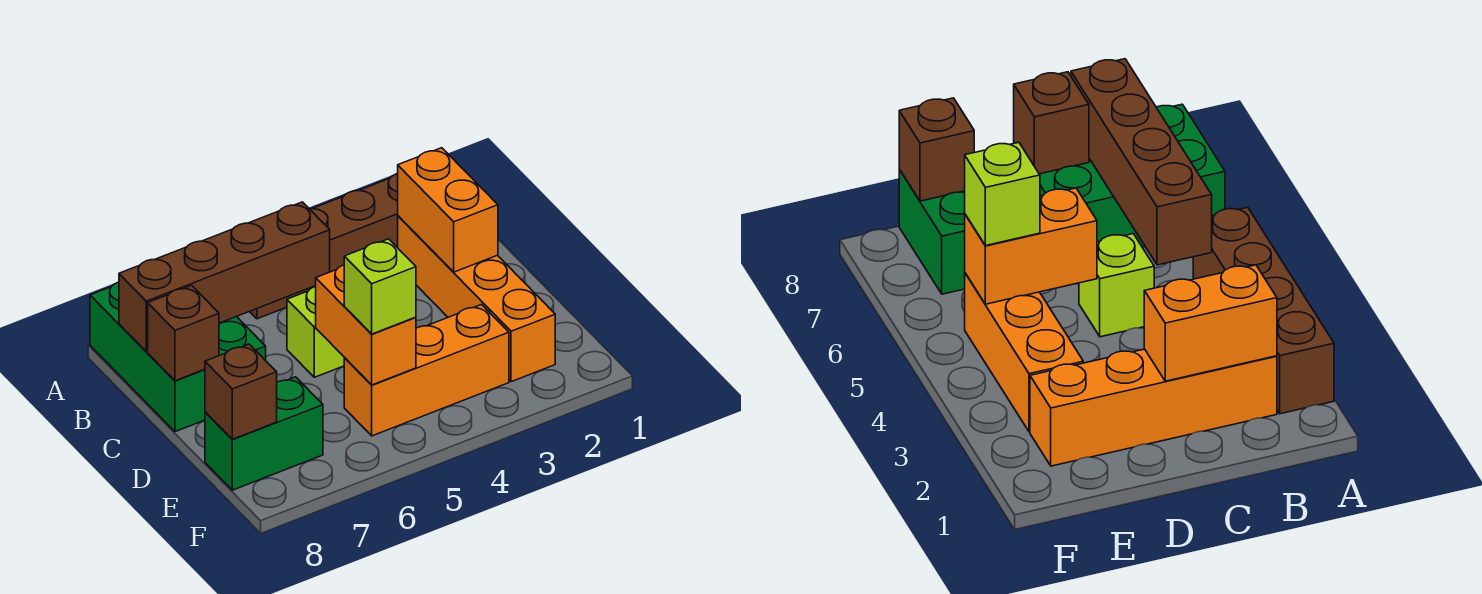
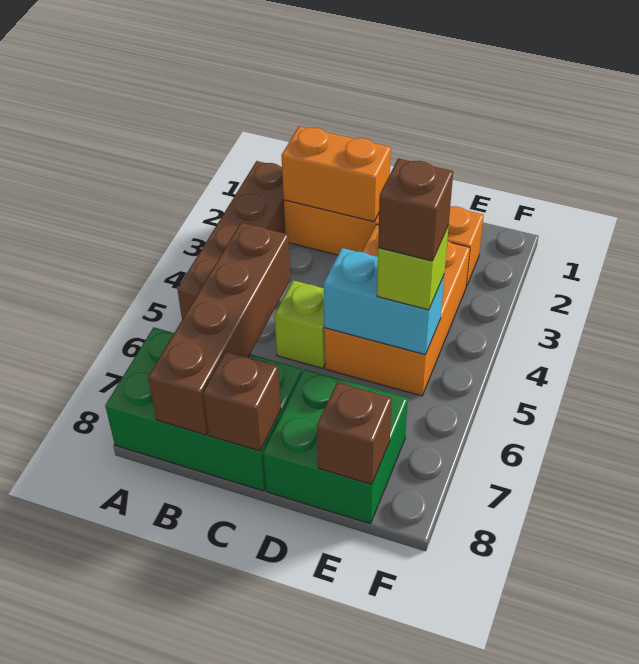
orange brick D5:E5 level 2 -> cyan brick D5:E5 level 2
orange brick E3:E5 level 1 -> orange brick D3:E5 level 1
none -> brown brick E5 level 4
green brick E7:E8 level 1 -> green brick D7:E8 level 1

